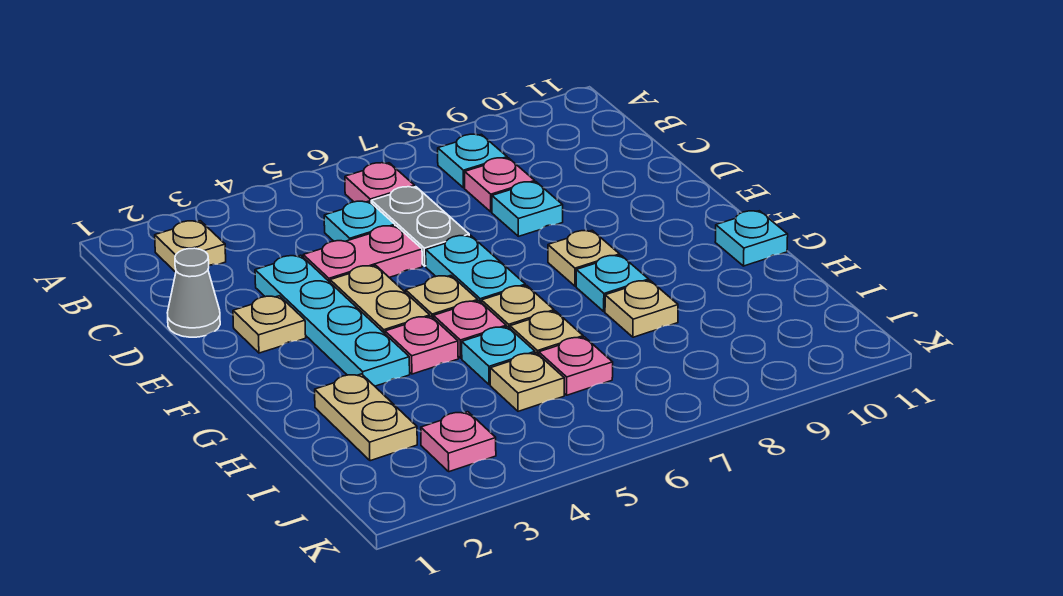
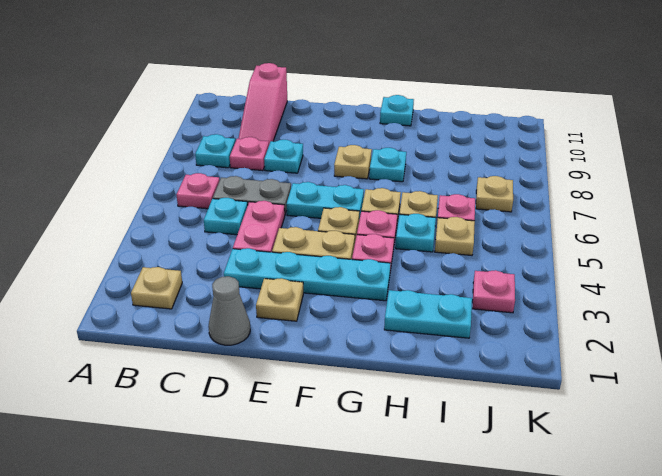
none -> pink slope C9:C11 level 1 top 11
tan plate H2:I2 level 1 -> cyan plate H2:I2 level 1
tan plate H8 level 1 -> tan plate J7 level 1

